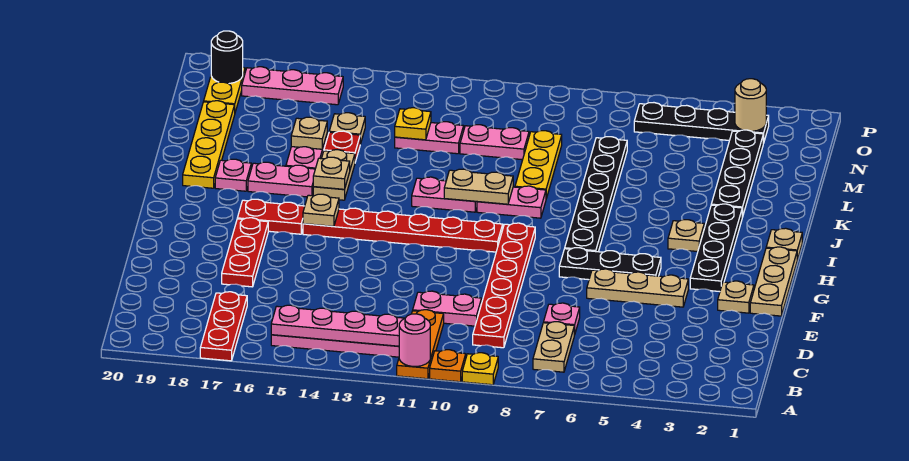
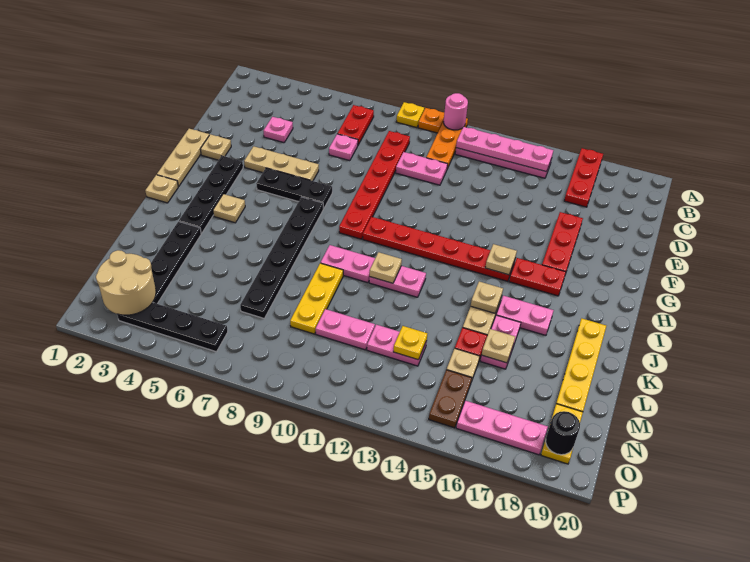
tan plate B7:C7 level 1 -> red plate B7:C7 level 1
tan plate J10:J11 level 2 -> tan plate J11 level 2
pink plate J18 level 1 -> pink plate D4 level 1
none -> brown plate N15:O15 level 1
tan round brick O3 level 2 -> tan round brick N2:O3 level 2

